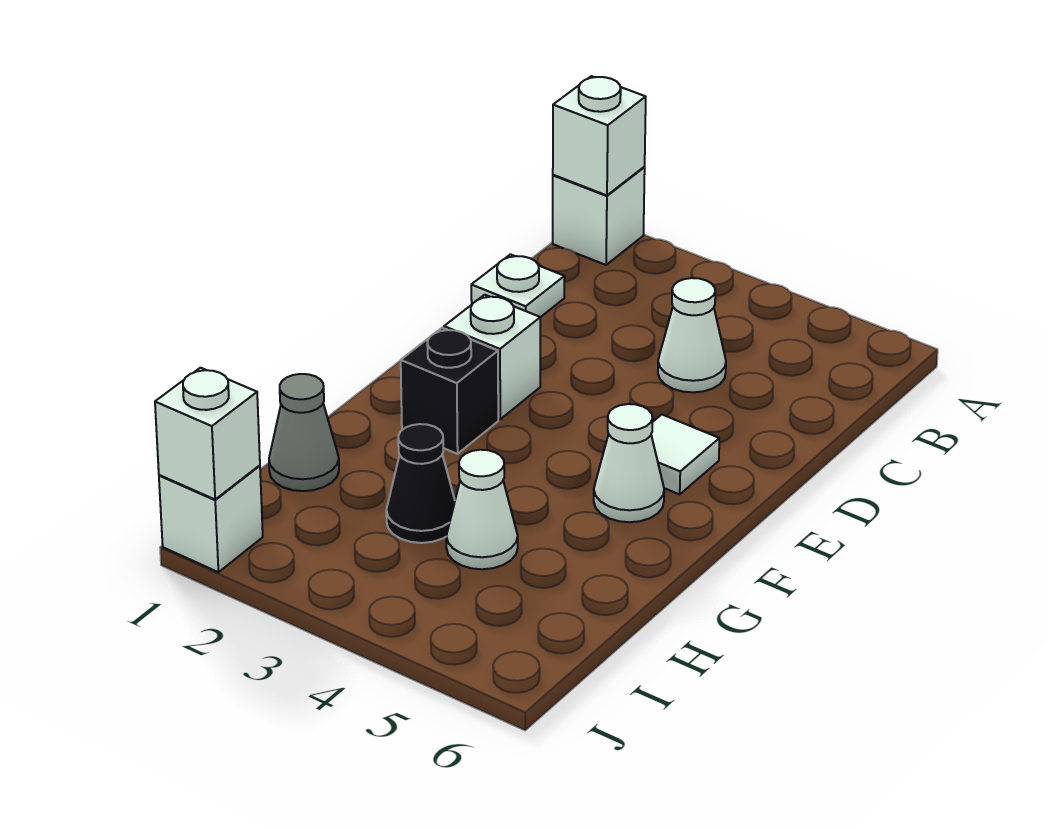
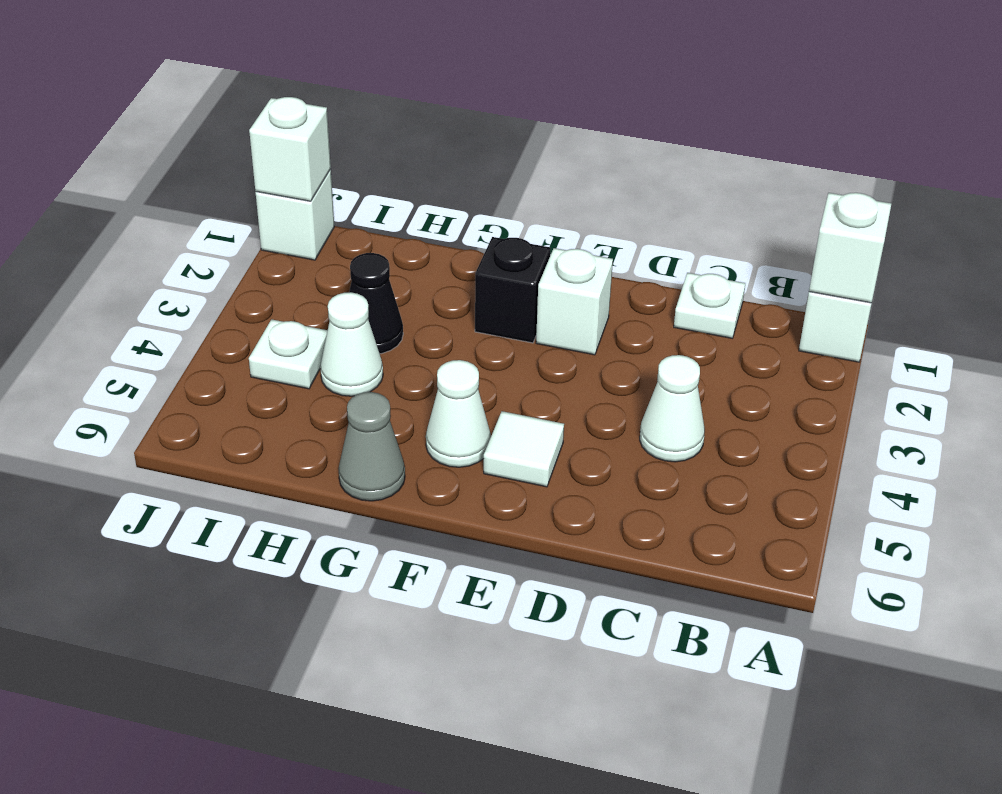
grey cone H1 level 1 -> grey cone G6 level 1
none -> white plate I4 level 1

